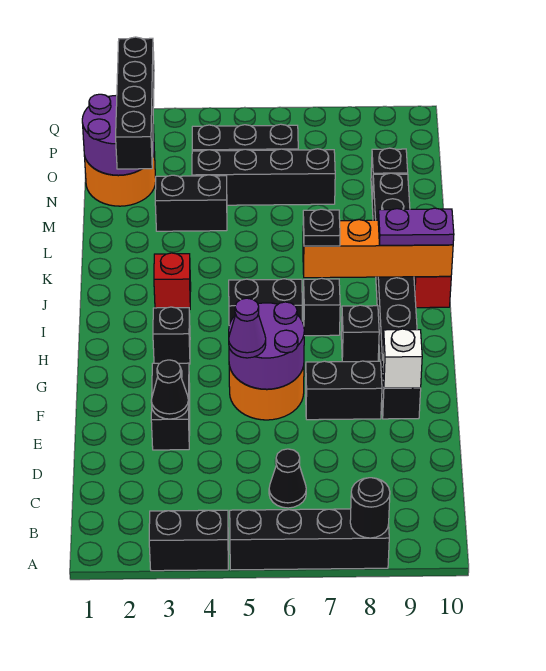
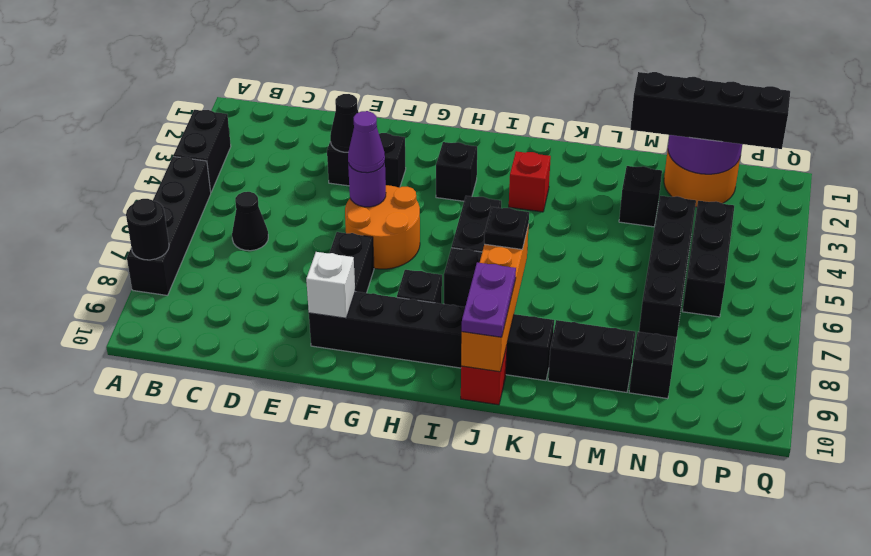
purple round brick F5:G6 level 2 -> purple round brick F5 level 2
black brick M3:M4 level 1 -> black brick M3 level 1

